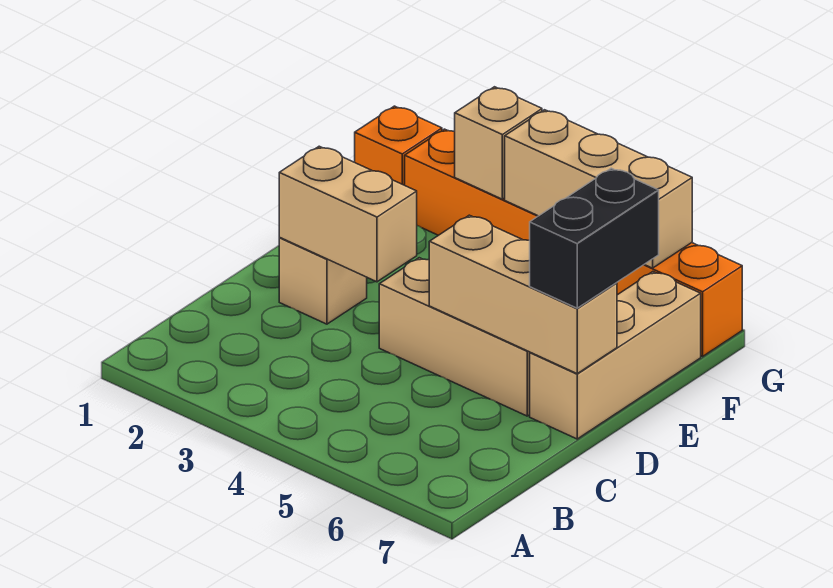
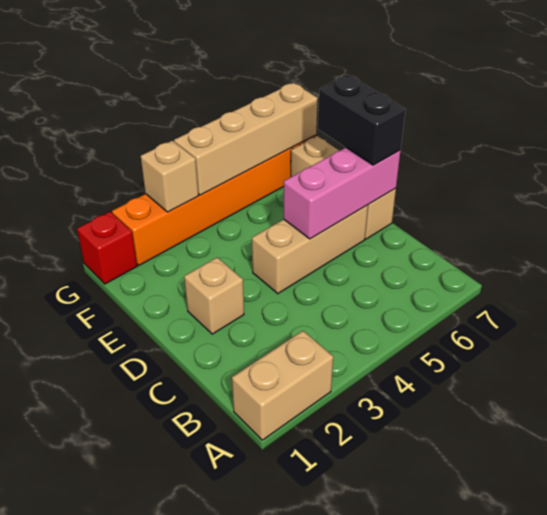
tan brick D2:D3 level 2 -> tan brick A1:A2 level 1
tan brick D5:D7 level 2 -> pink brick D5:D7 level 2
orange brick G1 level 1 -> red brick G1 level 1
tan brick G4:G6 level 2 -> tan brick G4:G7 level 2

